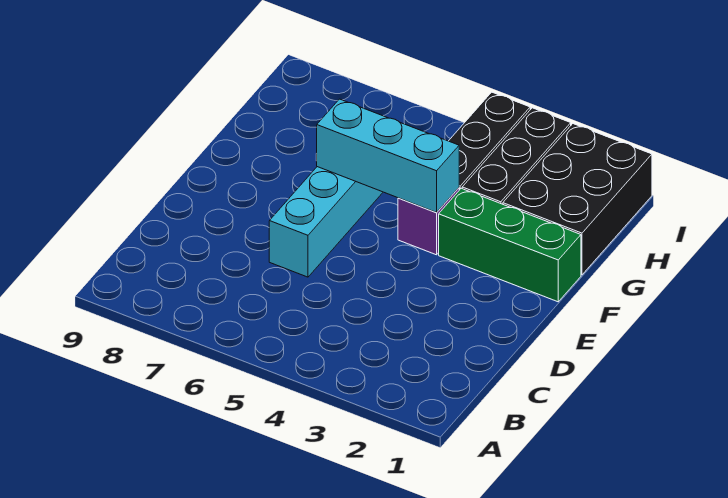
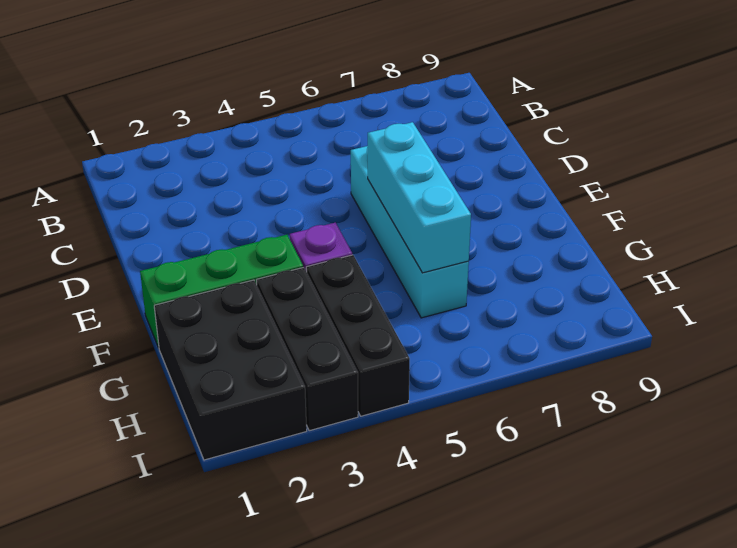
cyan brick F4:F6 level 2 -> cyan brick E6:G6 level 2

